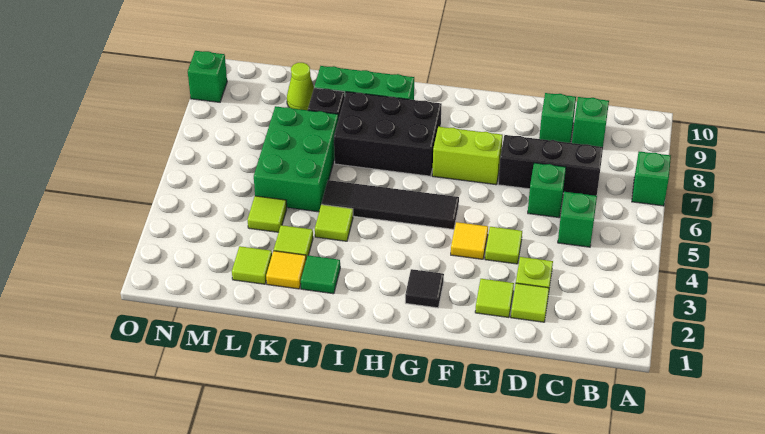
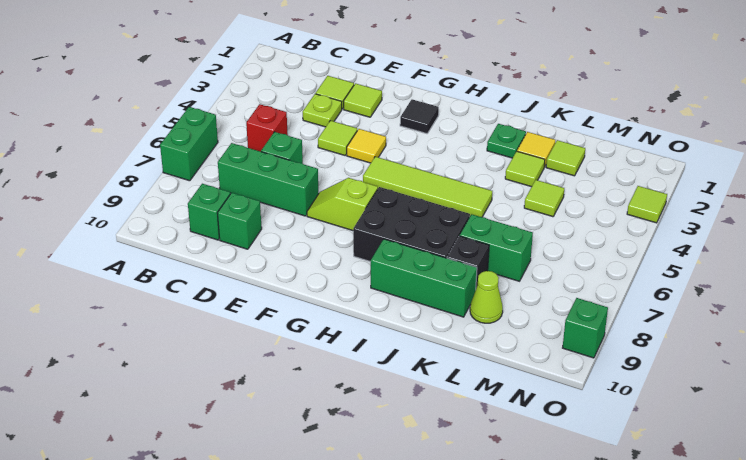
green brick A7 level 1 -> green brick A6:A7 level 1
green brick C5 level 1 -> red brick C5 level 1
black brick C7:E7 level 1 -> green brick C7:E7 level 1
lime brick F7:G7 level 1 -> lime slope F7:G7 level 1 top G
black tile G5:J5 level 1 -> lime tile G5:J5 level 1
green tile J2 level 1 -> green plate J2 level 1
lime tile J4 level 1 -> lime tile O3 level 1
green brick K5:L7 level 1 -> green brick K7:L7 level 1

